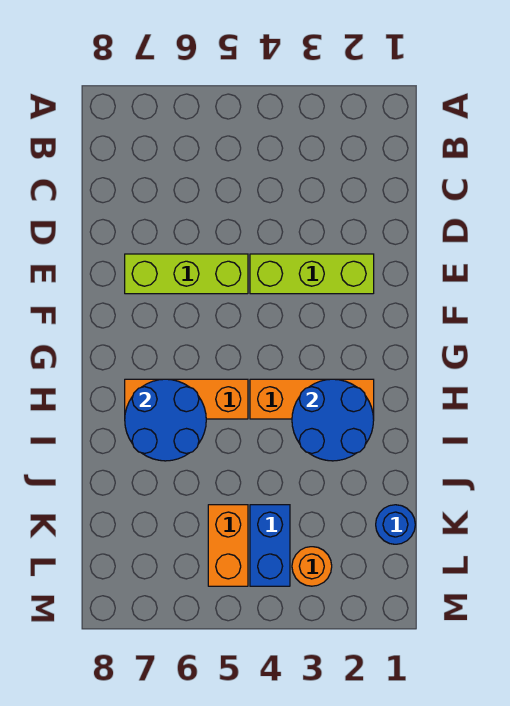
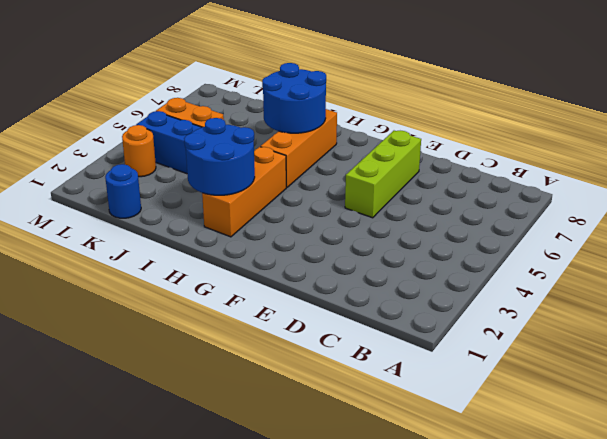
lime brick E2:E4 level 1 -> none

